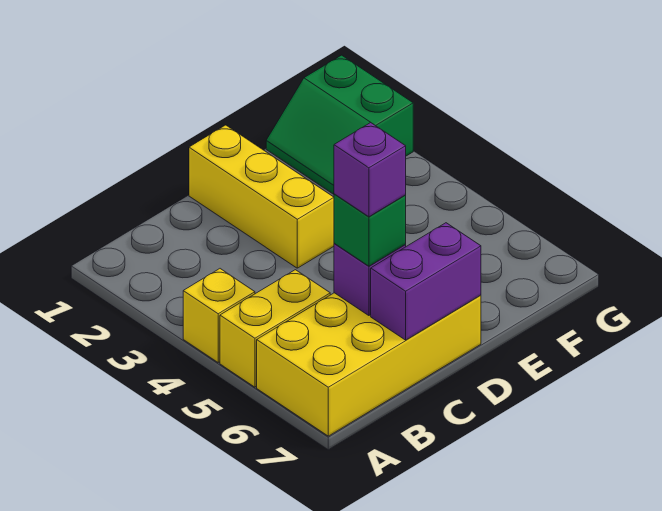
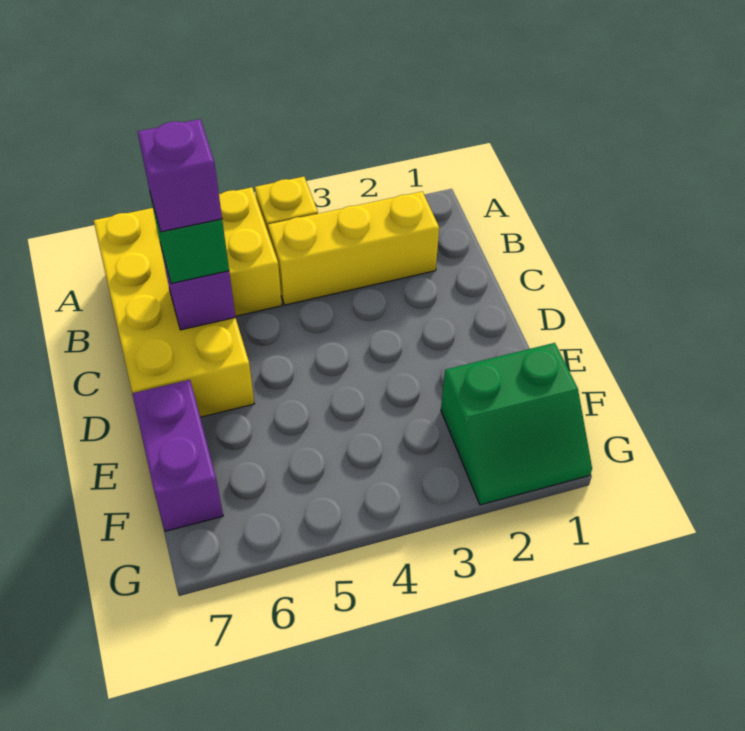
purple brick C7:D7 level 2 -> purple brick E7:F7 level 1
yellow brick D1:D3 level 1 -> yellow brick B2:B4 level 1
green slope F1:G2 level 1 top G -> green slope F1:G2 level 1 top F

